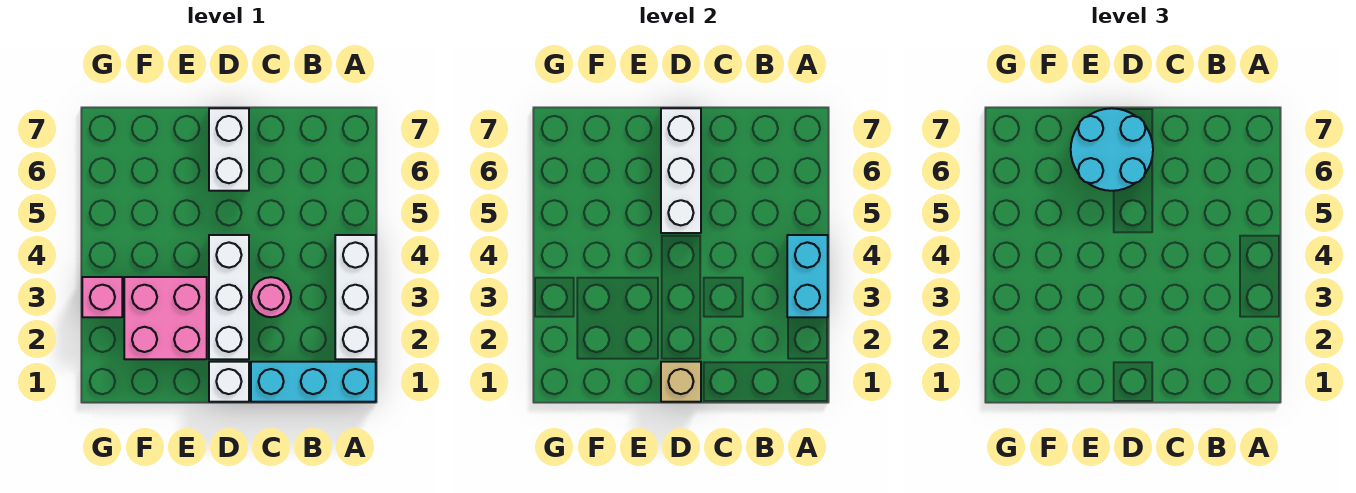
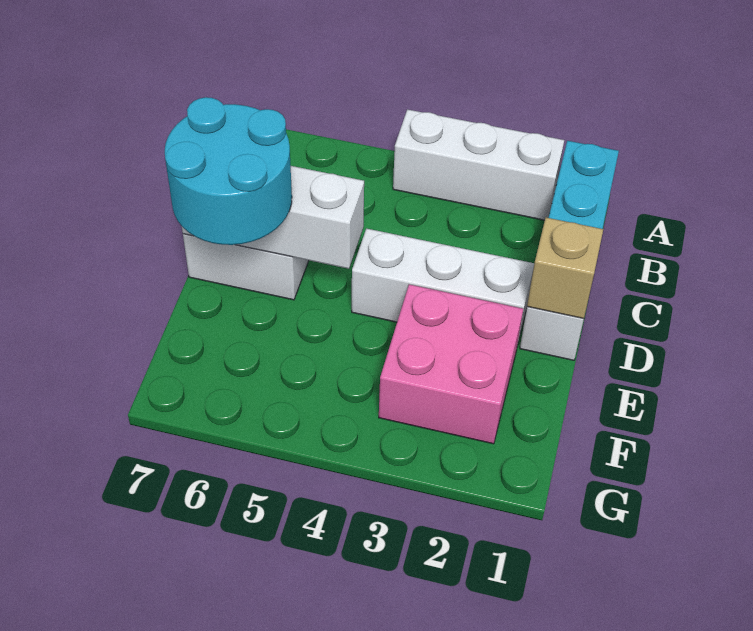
cyan brick A3:A4 level 2 -> none
pink round brick C3 level 1 -> none
pink brick G3 level 1 -> none

